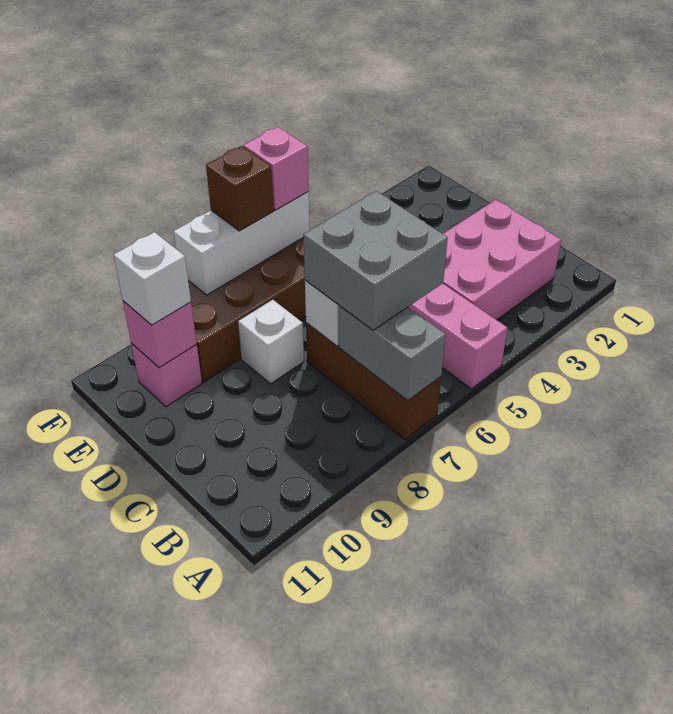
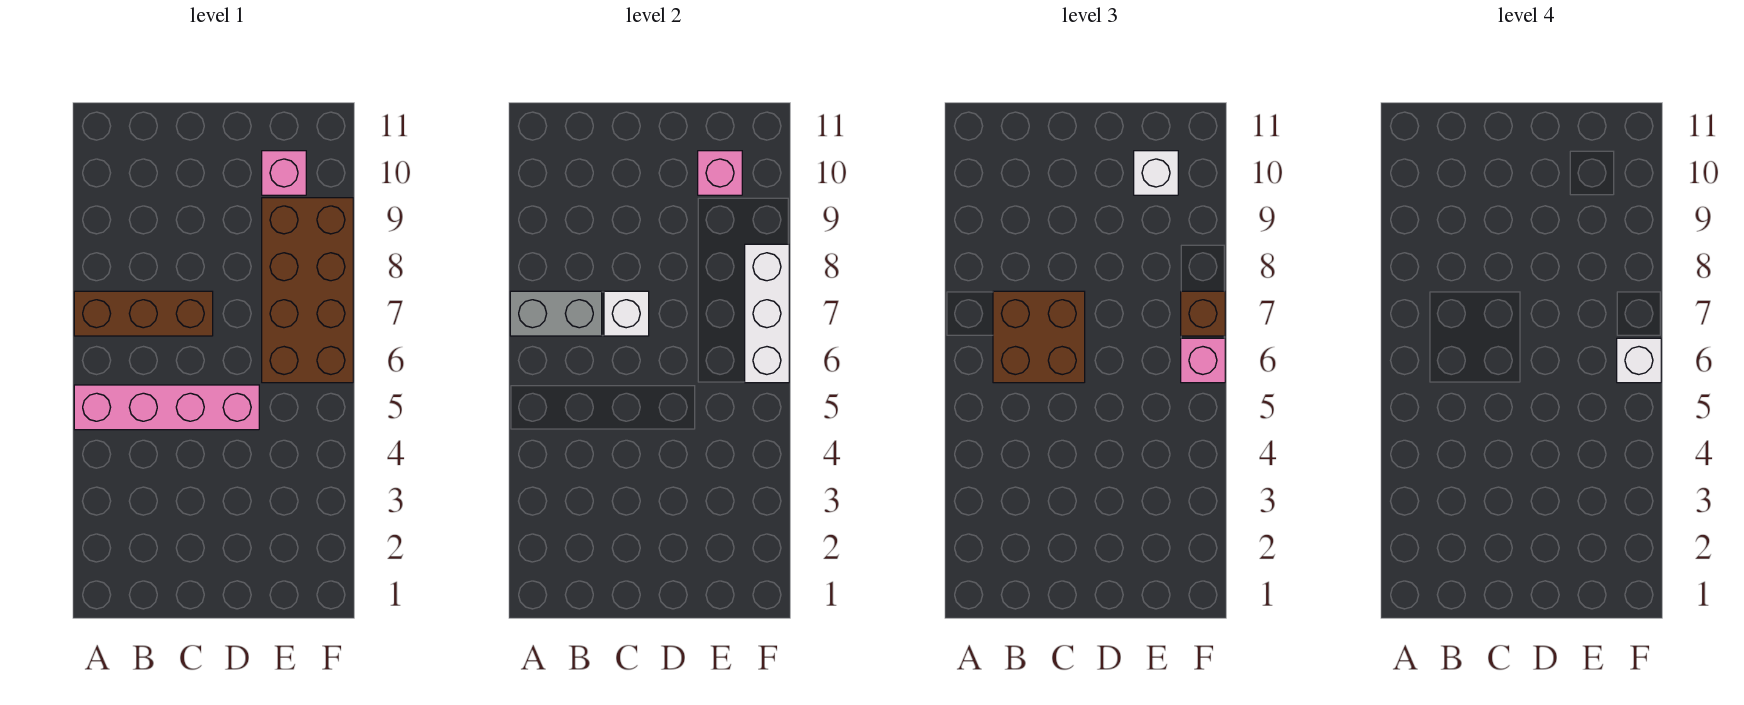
pink brick B2:C4 level 1 -> none
grey brick B6:C7 level 3 -> brown brick B6:C7 level 3
white brick D8 level 1 -> white brick F6 level 4

